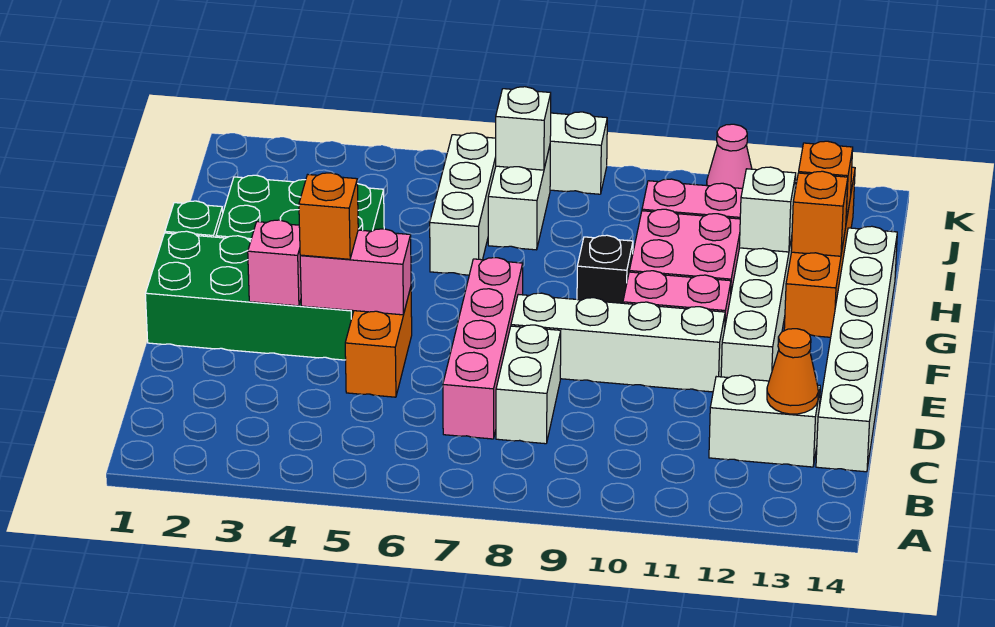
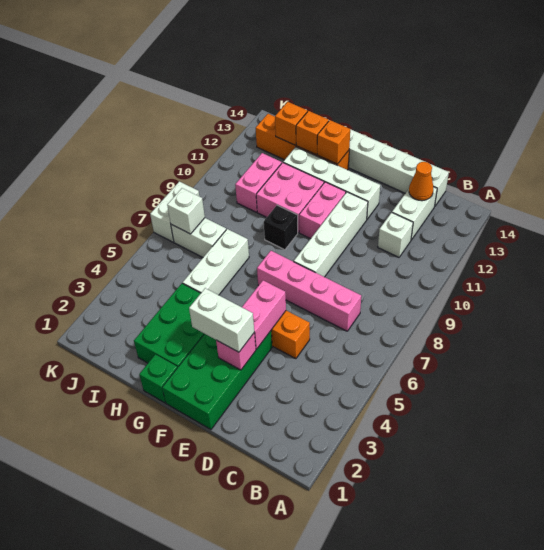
white brick C8:D8 level 1 -> white brick E3:F3 level 3
orange brick E4 level 3 -> orange brick G13 level 2
white brick H6:J6 level 1 -> white brick H5:H7 level 1
white brick H12 level 2 -> white brick C11 level 1
pink cone K11 level 1 -> none

